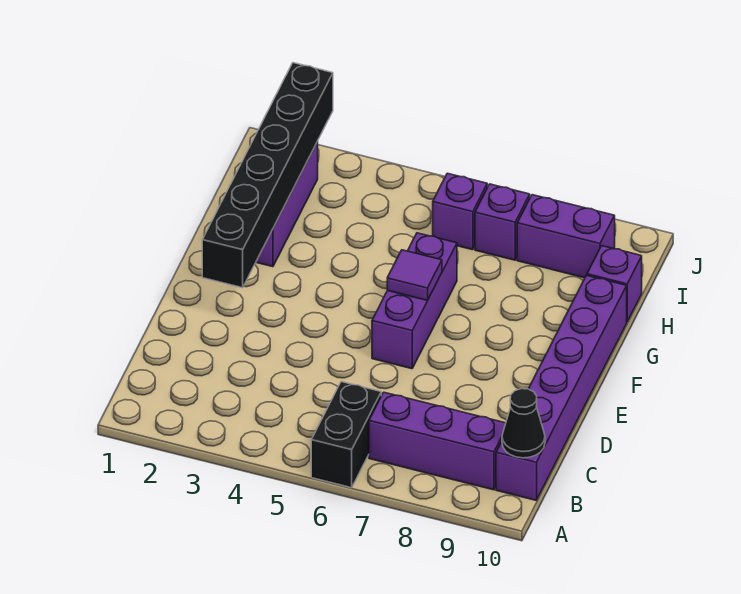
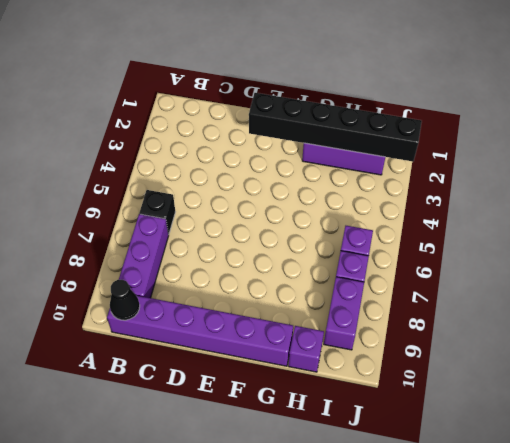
black brick A6:B6 level 1 -> black brick B6 level 1
purple brick E6:G6 level 1 -> none
purple tile F6 level 2 -> none

